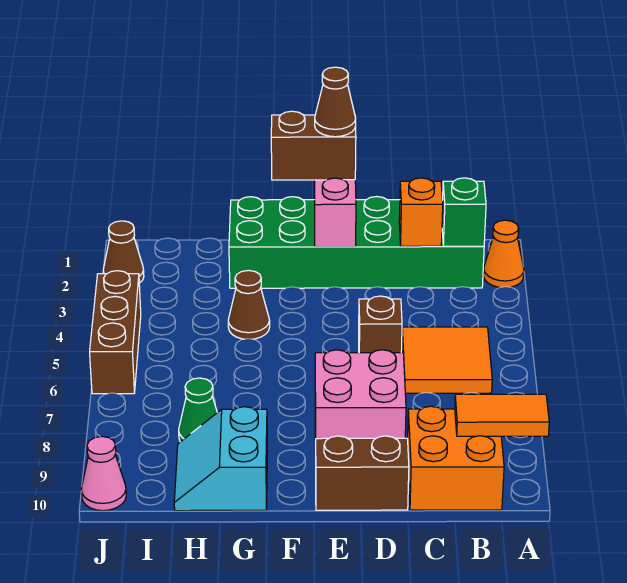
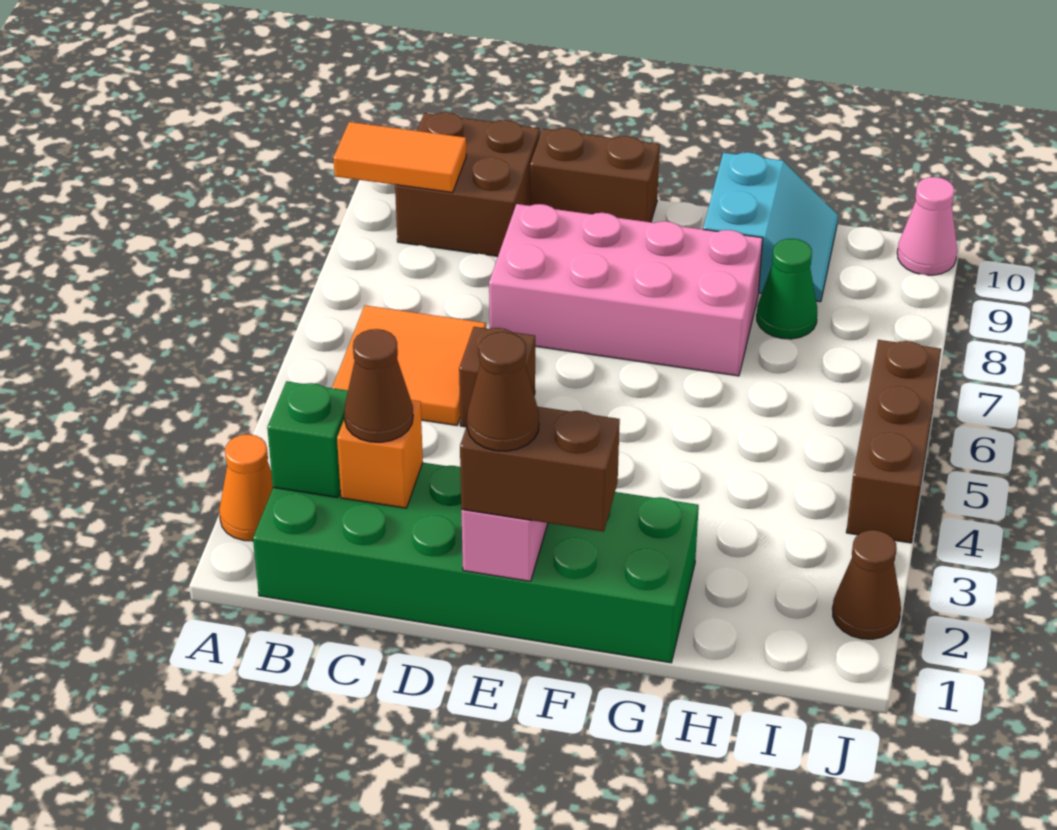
orange brick B9:C10 level 1 -> brown brick B9:C10 level 1
pink brick D7:E8 level 1 -> pink brick D7:G8 level 1
brown cone G4 level 1 -> brown cone C2 level 3

